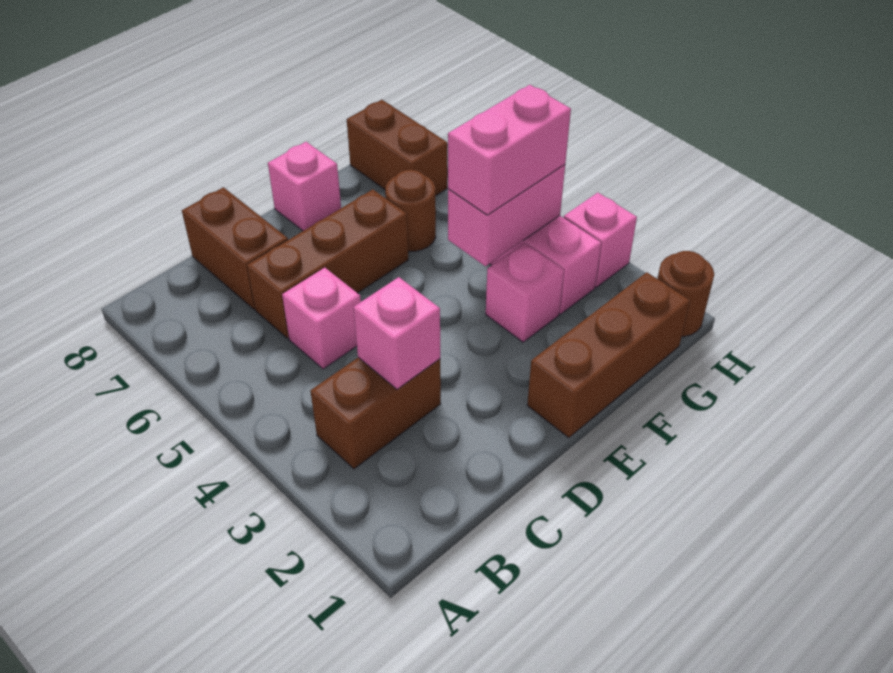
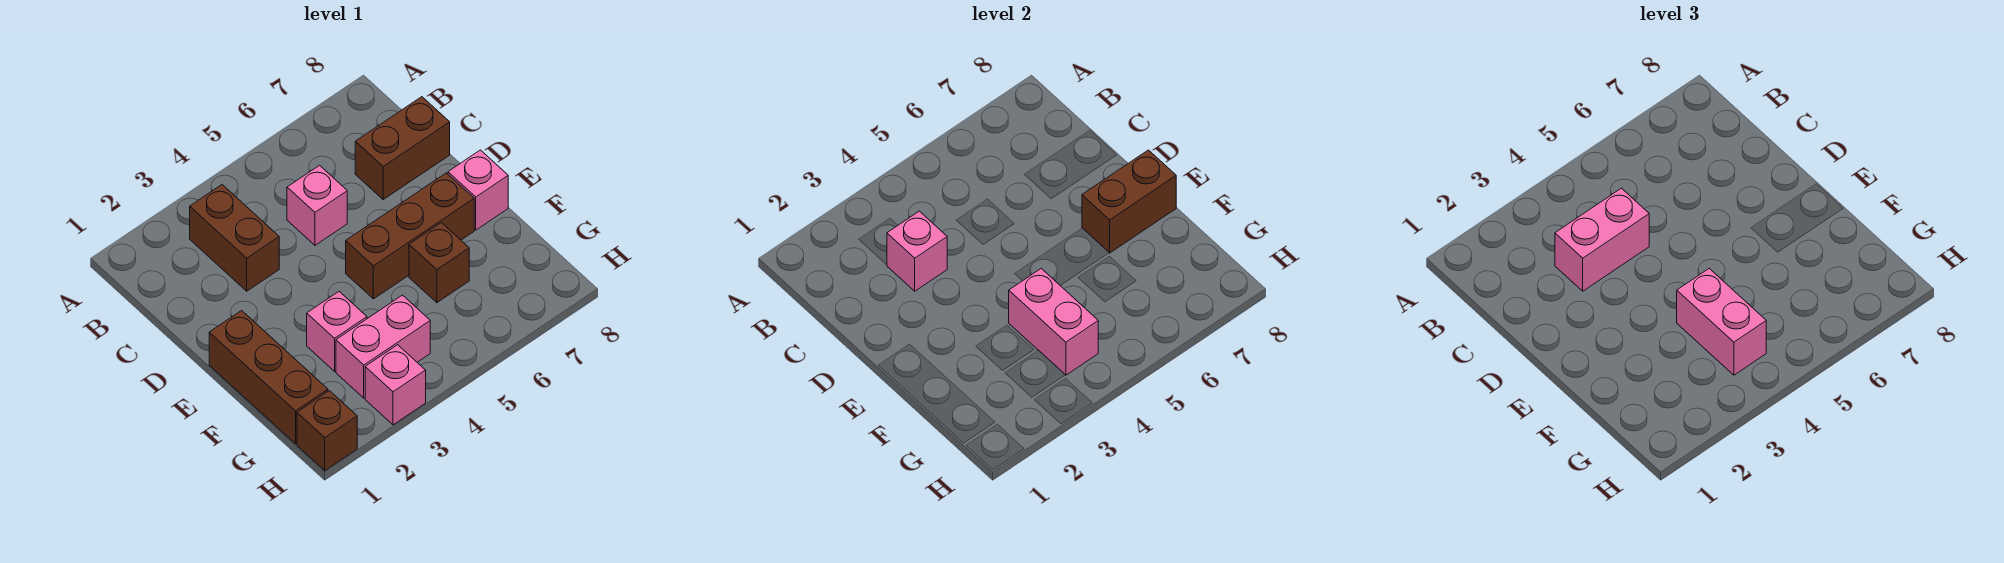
none -> pink brick C3:C4 level 3
brown brick C6:E6 level 1 -> brown brick E5:E7 level 1
brown round brick F6 level 1 -> brown brick F6 level 1
brown brick G7:G8 level 1 -> brown brick E7:E8 level 2
brown round brick H1 level 1 -> brown brick H1 level 1

